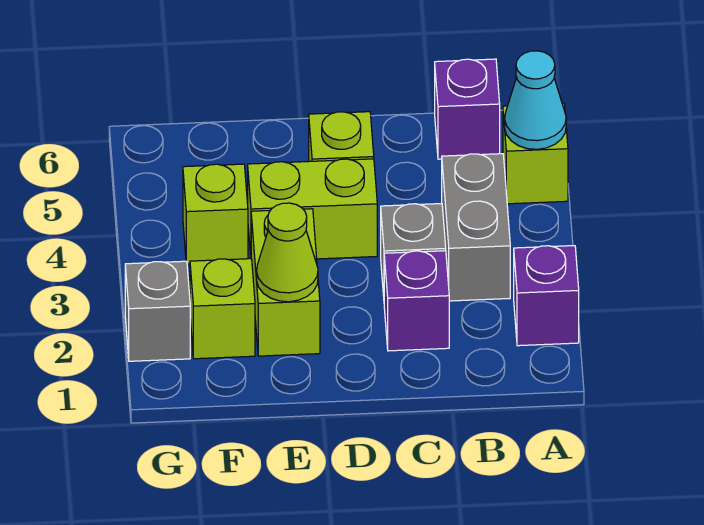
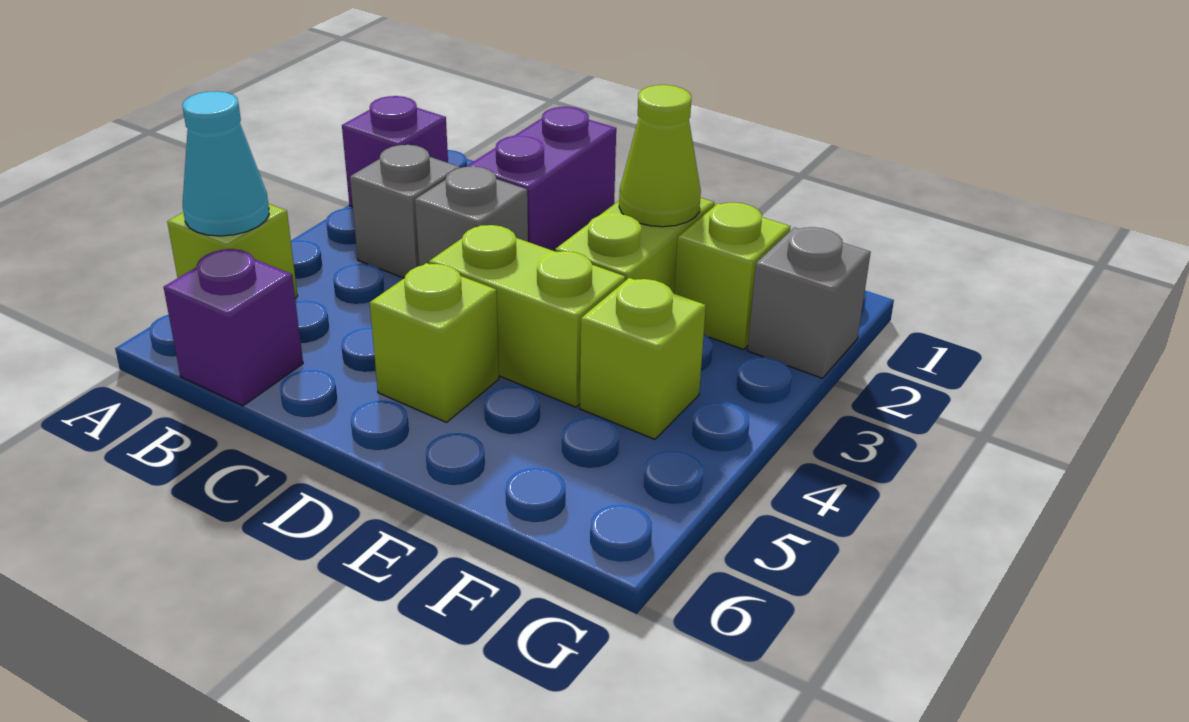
grey brick B3:B4 level 1 -> grey brick B3 level 1
purple brick C2 level 1 -> purple brick C1:C2 level 1

